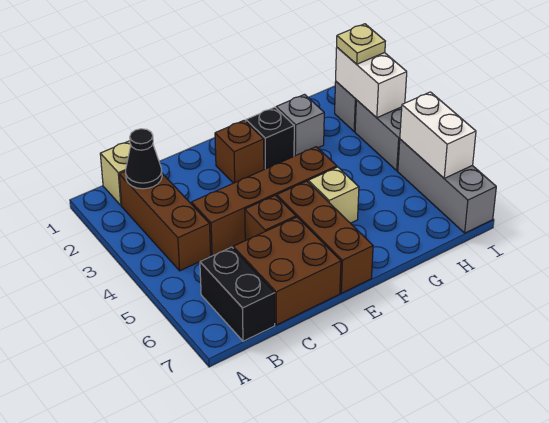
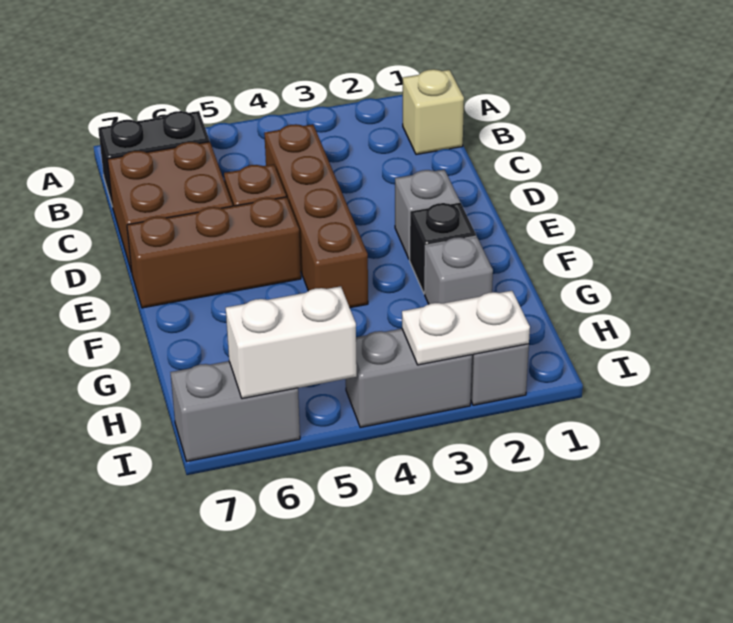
brown brick B2:B4 level 1 -> none
black cone B2 level 2 -> none
brown brick E2 level 1 -> grey brick E2 level 1
tan brick F5 level 1 -> none
white brick I2:I3 level 2 -> white plate I2:I3 level 2
tan plate I2 level 3 -> none
grey brick I5:I7 level 1 -> grey brick I6:I7 level 1

